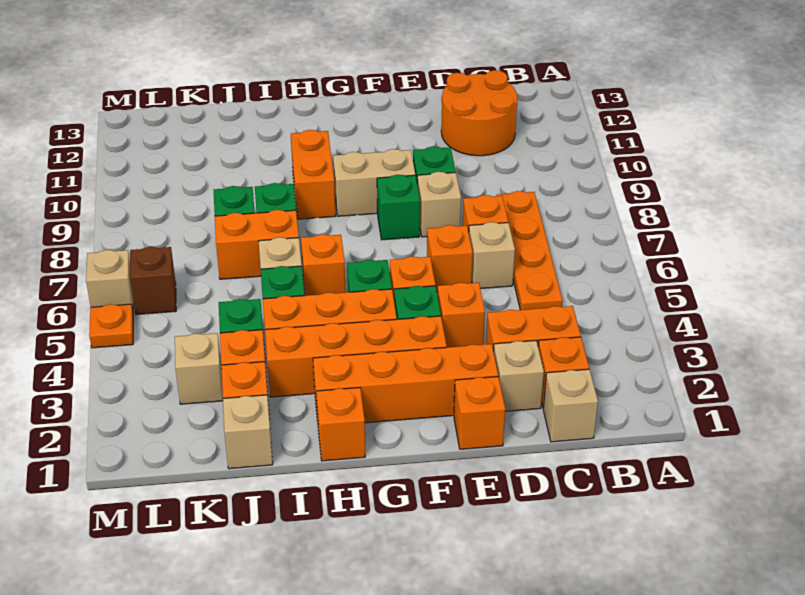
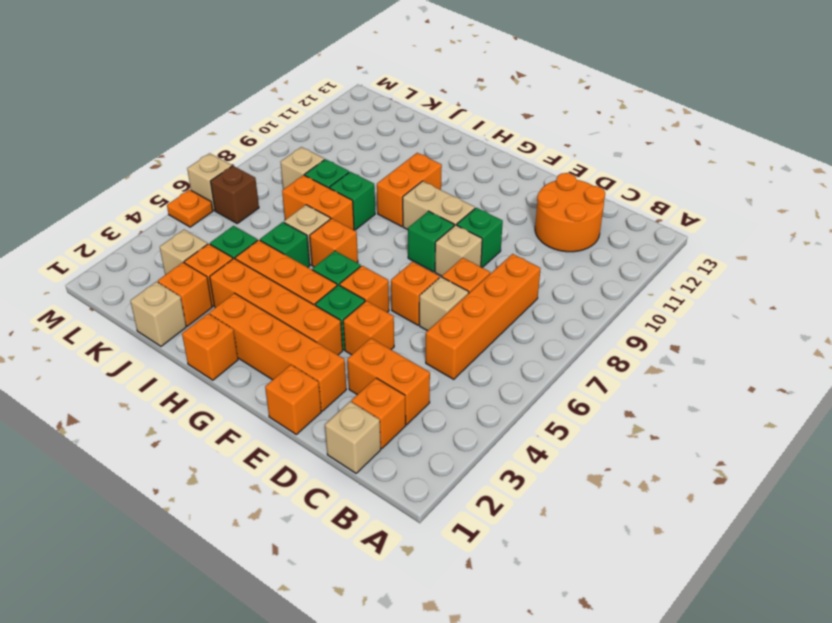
orange plate C5:C8 level 1 -> orange brick C5:C8 level 1
tan brick D2 level 1 -> tan brick K8 level 1

